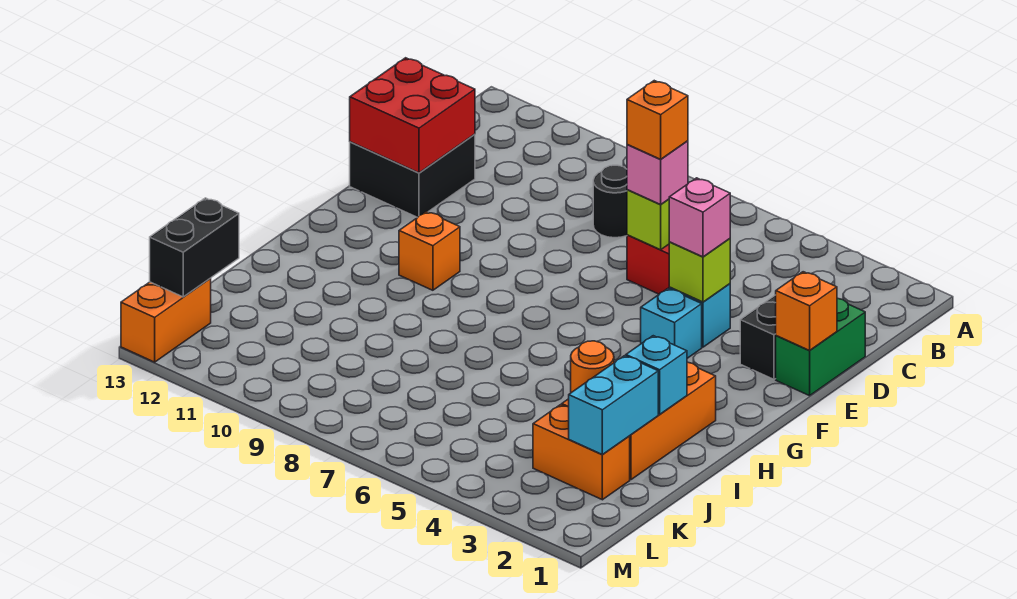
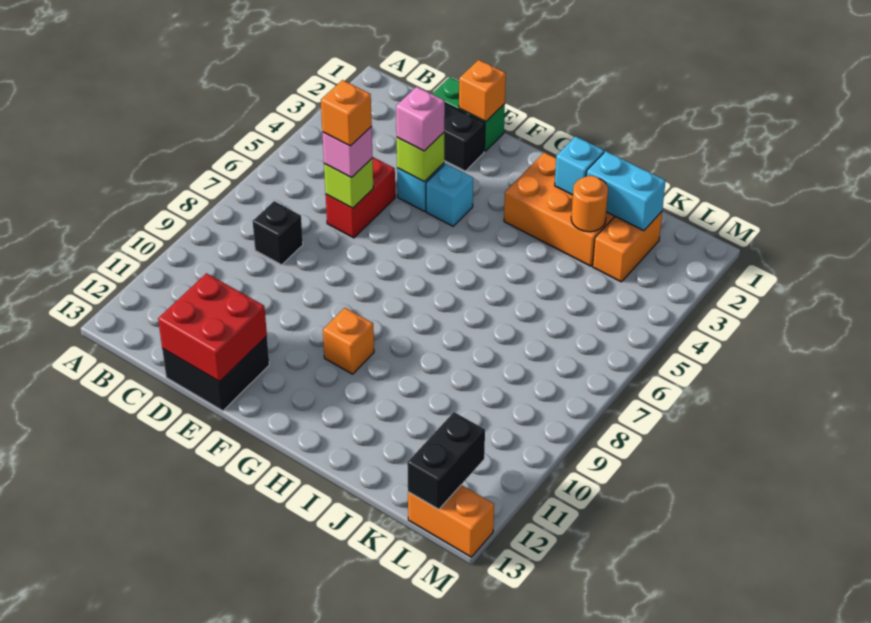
black round brick C8 level 1 -> black brick C8 level 1
black brick K13:L13 level 2 -> black brick L12:L13 level 2

